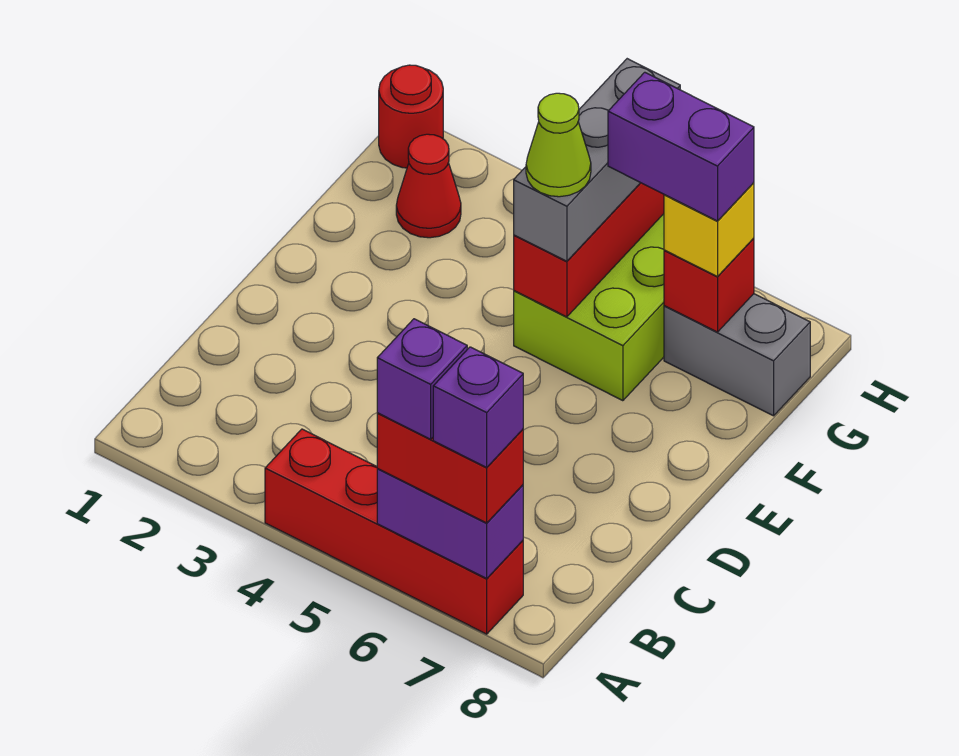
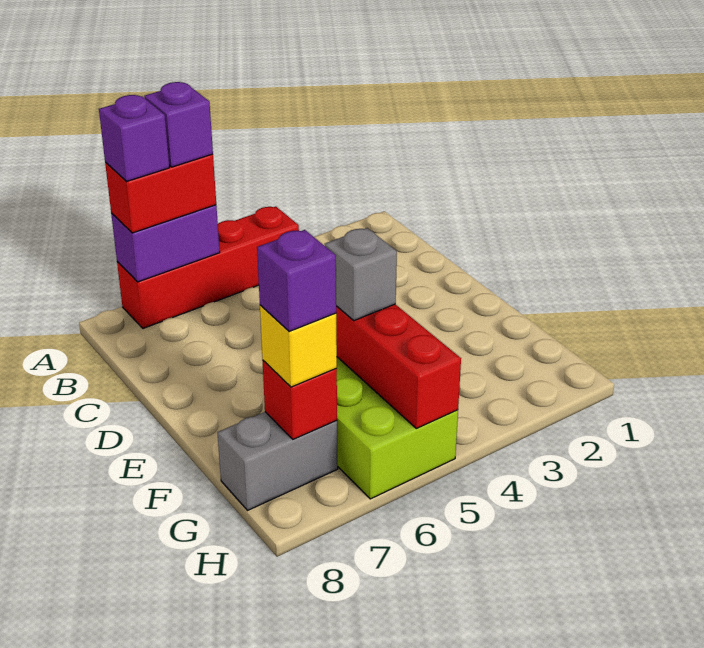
grey brick F5:H5 level 3 -> grey brick F5 level 3
lime cone F5 level 4 -> none
red cone G2 level 1 -> none
purple brick G6:G7 level 4 -> purple brick G7 level 4
red round brick H1 level 1 -> none

